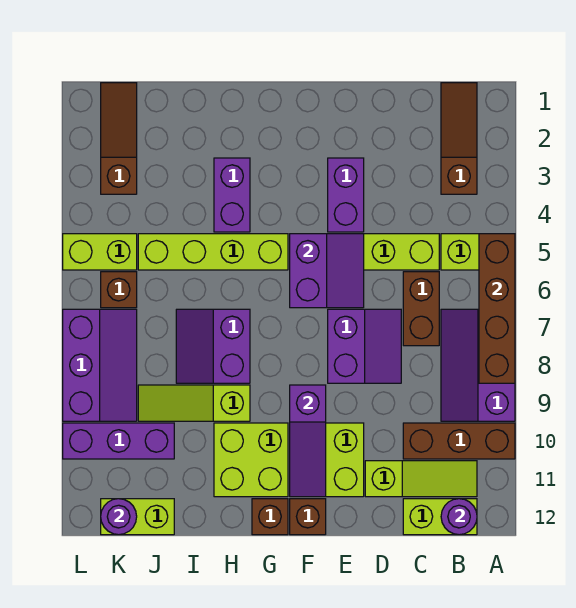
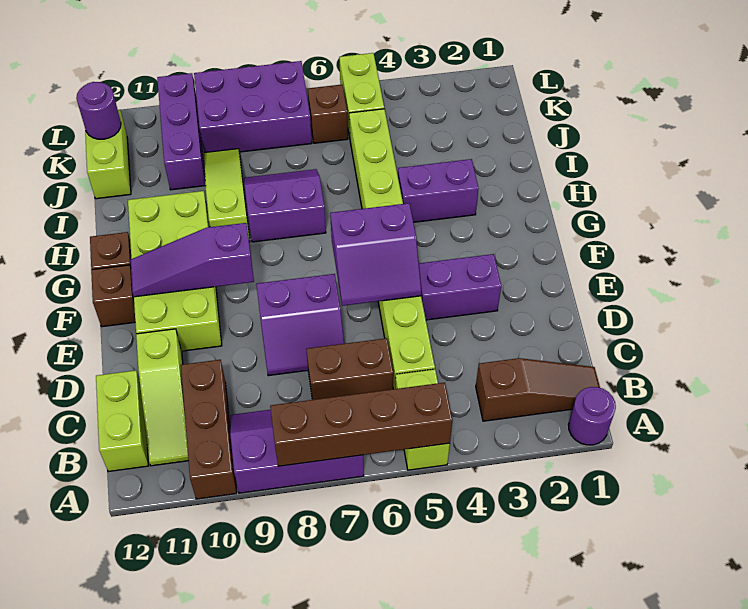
purple round brick B12 level 2 -> purple round brick A1 level 1
brown slope K1:K3 level 1 top 3 -> none
purple slope K7:L9 level 1 top L -> purple brick K7:L9 level 1

